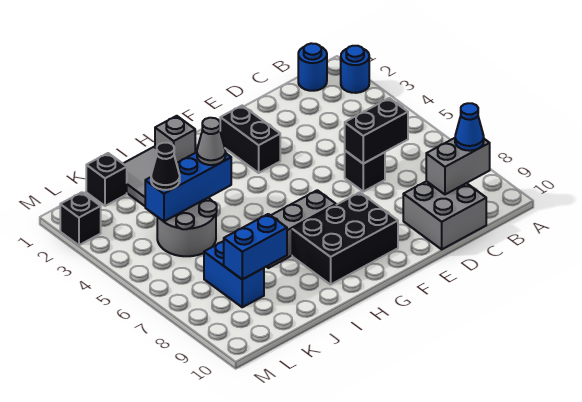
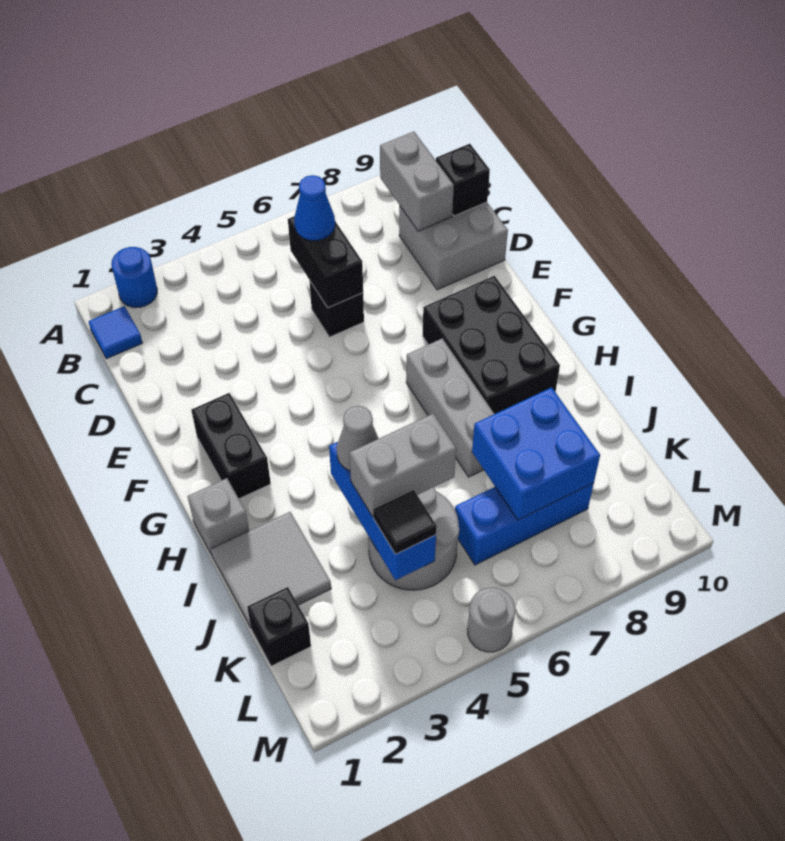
blue round brick B1 level 1 -> blue tile B1 level 1
blue cone B9 level 3 -> blue cone C6 level 3
black brick F2:F3 level 1 -> black brick F2:G2 level 1
none -> grey brick J4:J5 level 3
blue brick J8:K8 level 2 -> blue brick J7:K8 level 2
black cone K4 level 3 -> black tile K4 level 3
blue brick K7:K8 level 1 -> blue brick K6:K8 level 1
black brick M2 level 1 -> black brick C10 level 2
none -> grey round brick M5 level 1

